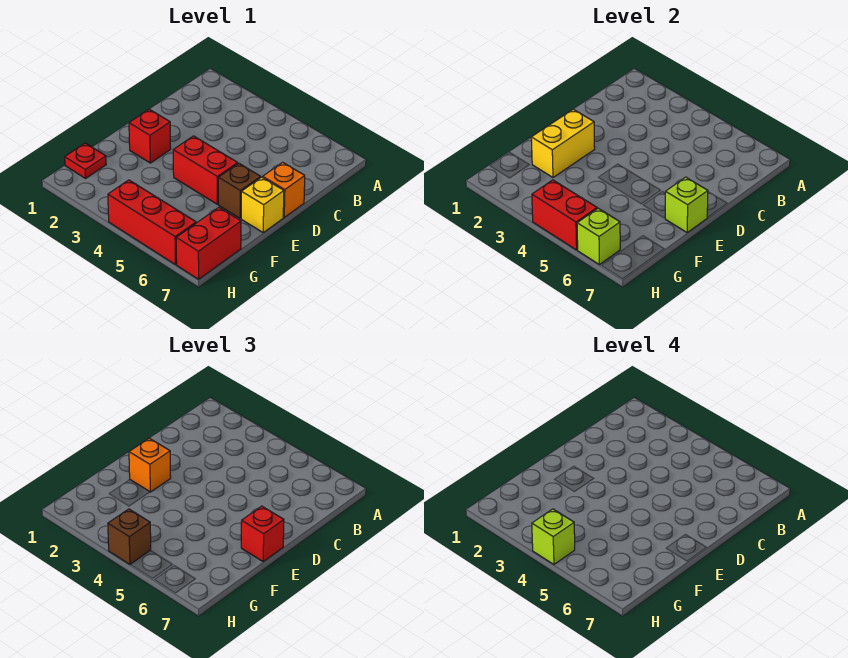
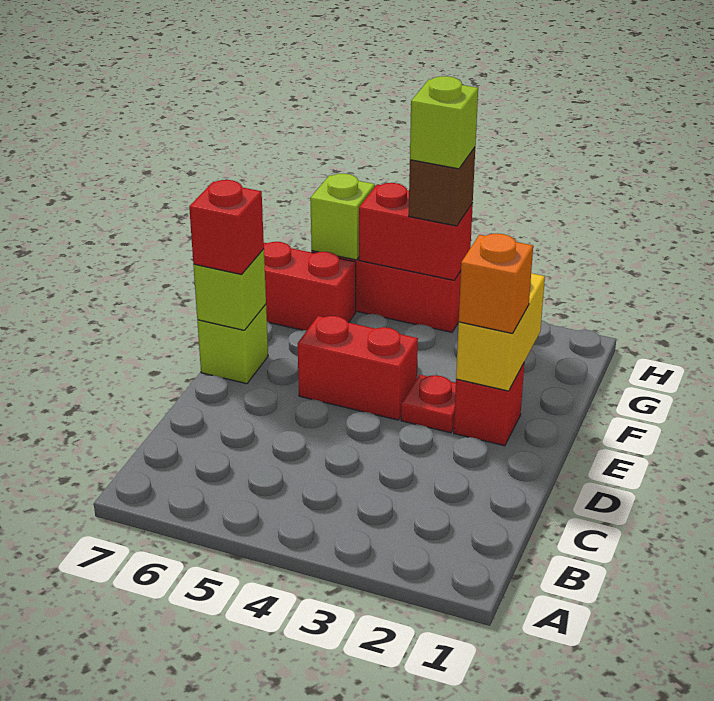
orange brick D7 level 1 -> none
brown brick E6 level 1 -> none
yellow brick E7 level 1 -> lime brick E7 level 1
red plate G1 level 1 -> red plate E3 level 1
red brick G7:H7 level 1 -> red brick G6:G7 level 1

